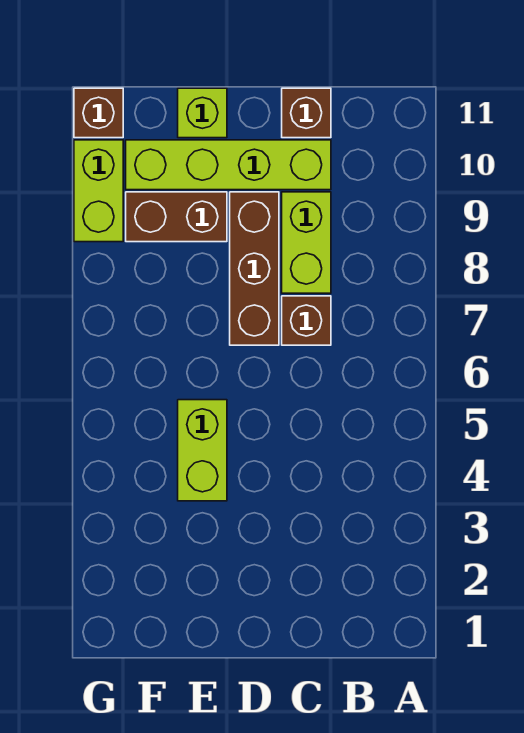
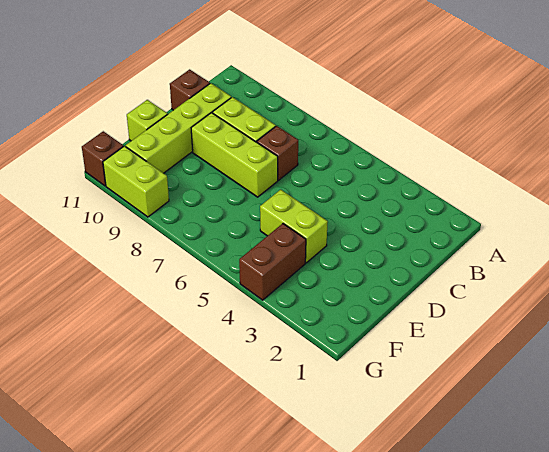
brown brick D7:D9 level 1 -> lime brick D7:D9 level 1
brown brick E9:F9 level 1 -> brown brick F4:G4 level 1

